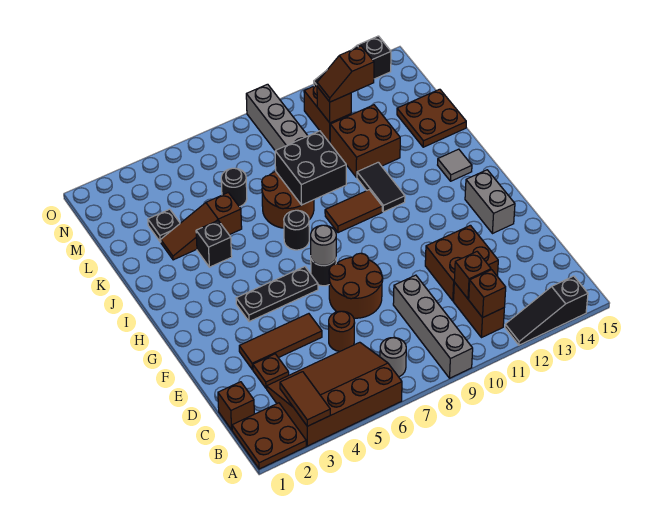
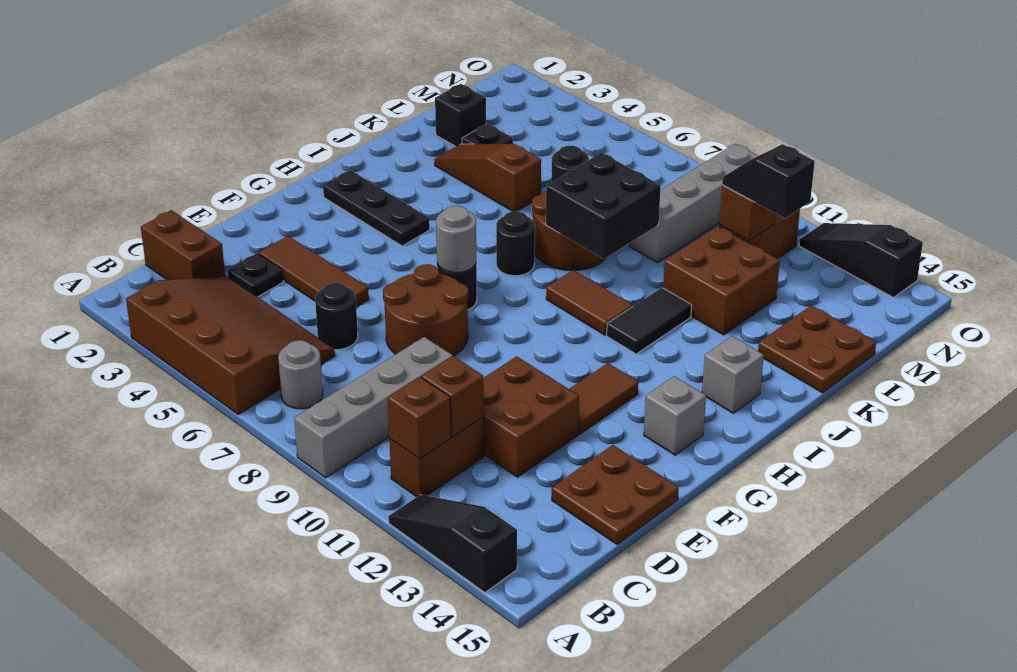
brown plate A1:B2 level 1 -> brown plate D14:E15 level 1
brown tile A3:B3 level 2 -> brown tile F12:G12 level 1
brown brick C1 level 1 -> brown brick C1:C2 level 1
brown plate D3 level 1 -> black plate D3 level 1
brown round brick D6 level 1 -> black round brick D6 level 1
grey brick F14:G14 level 1 -> grey brick G14 level 1
black plate G4:G6 level 1 -> black plate H2:H4 level 1
grey tile I14 level 1 -> grey brick I14 level 1
black brick J4 level 1 -> black brick L2 level 1
brown slope M11:M12 level 3 top 12 -> black slope M11:M12 level 3 top 12

